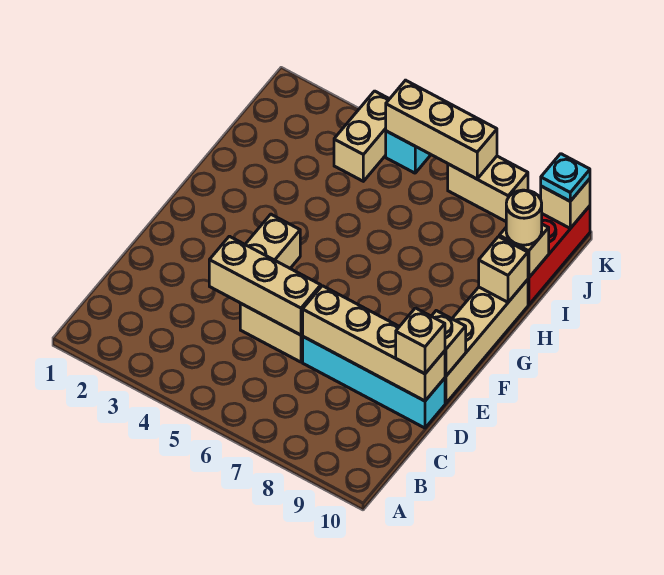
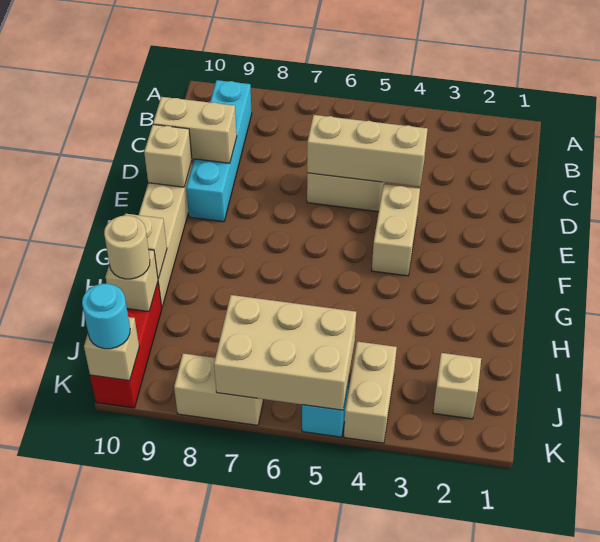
cyan brick D7:D10 level 1 -> cyan brick B9:E9 level 1
tan brick D7:D10 level 2 -> tan brick D9:D10 level 2
tan brick D10 level 3 -> tan brick J2 level 1
tan brick K5:K7 level 2 -> tan brick J5:K7 level 2
cyan plate K10 level 3 -> cyan round brick K10 level 3

